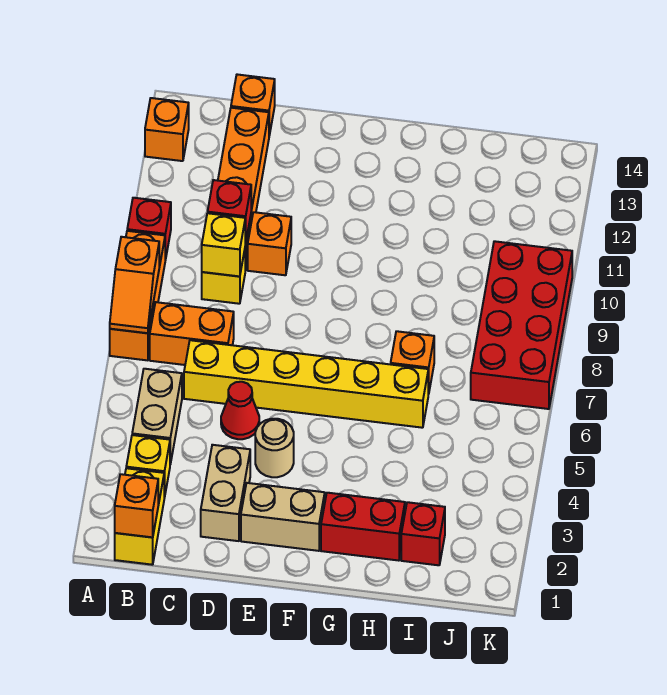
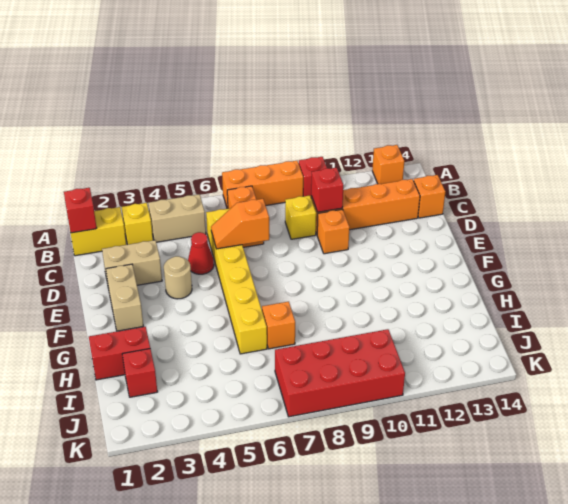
orange slope A7:A8 level 2 top 8 -> orange slope D6:D7 level 2 top 7
orange brick B1 level 2 -> red brick B1 level 2
yellow brick C9 level 2 -> none
red brick G2:H2 level 1 -> red brick H1:H2 level 1

